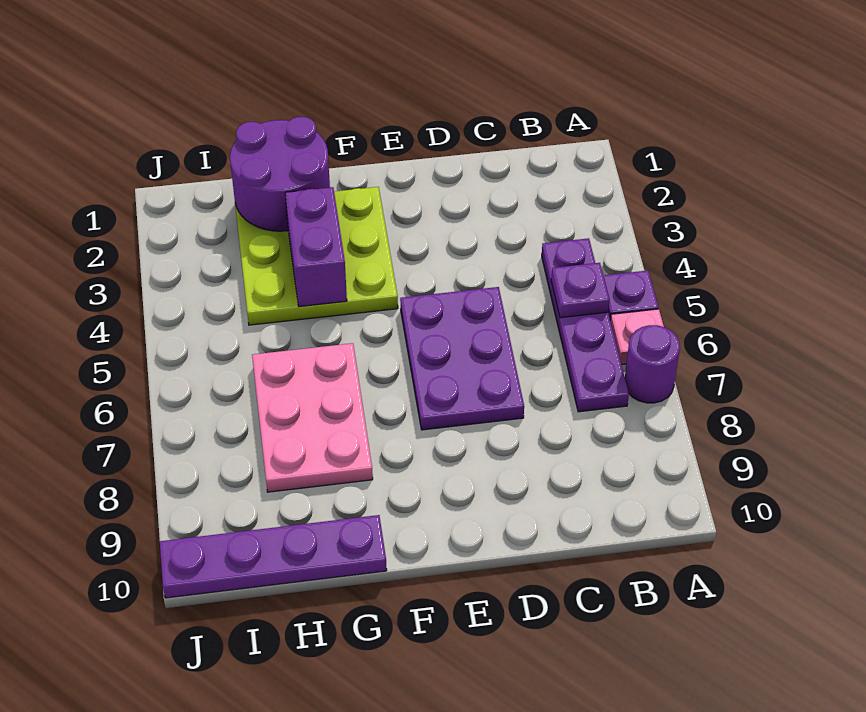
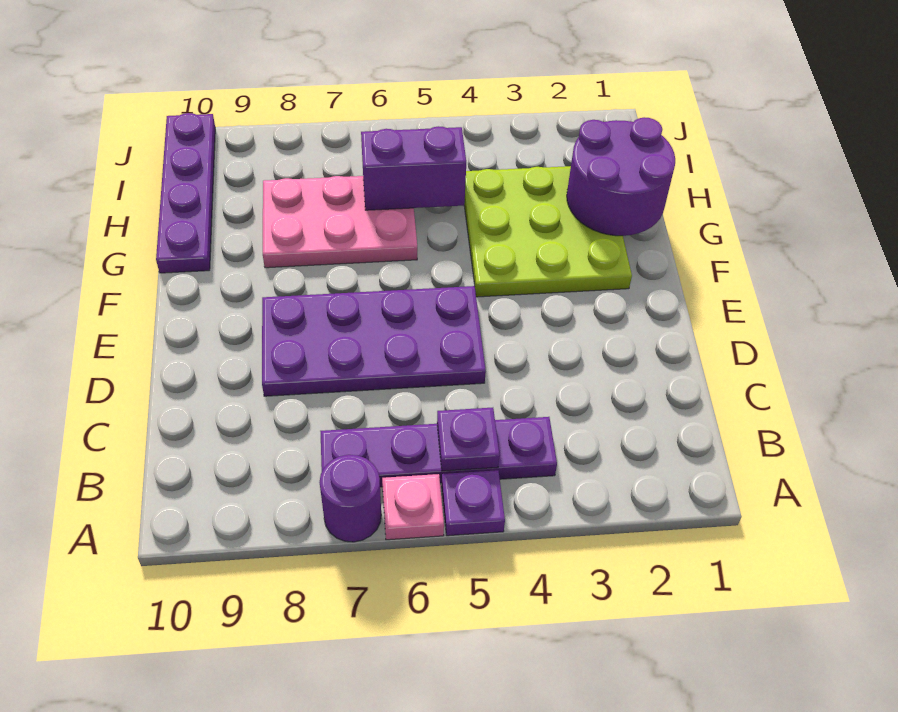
purple plate D5:E7 level 1 -> purple plate D5:E8 level 1
purple brick G3:G4 level 2 -> purple brick H5:H6 level 2

